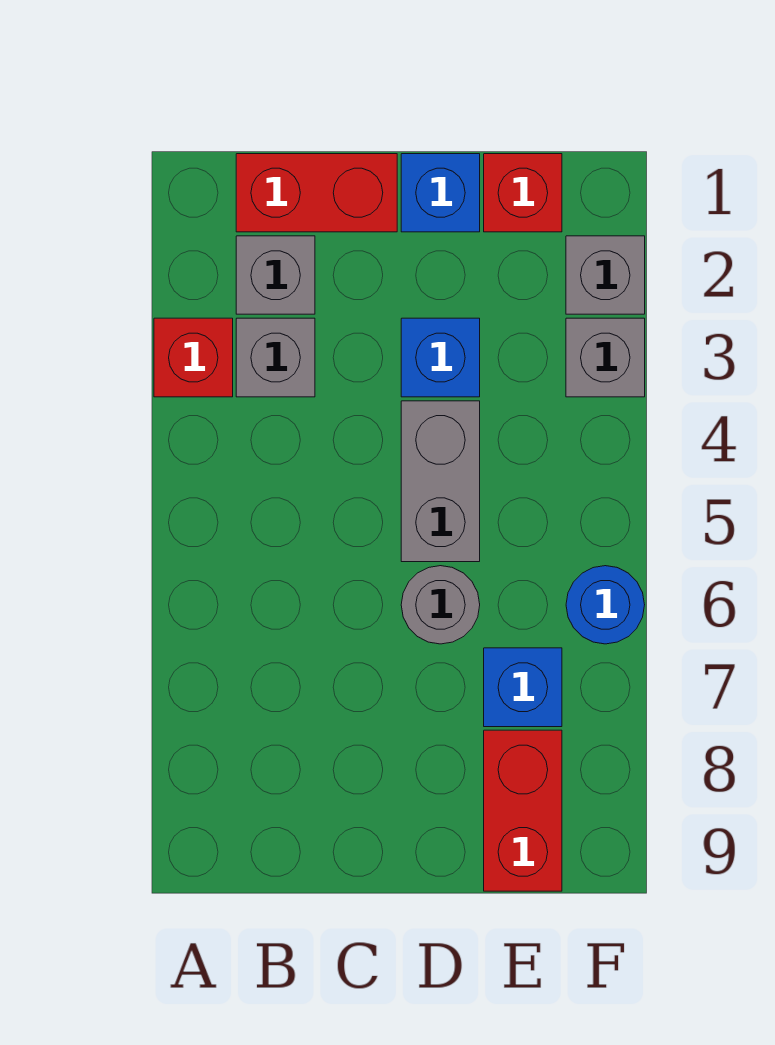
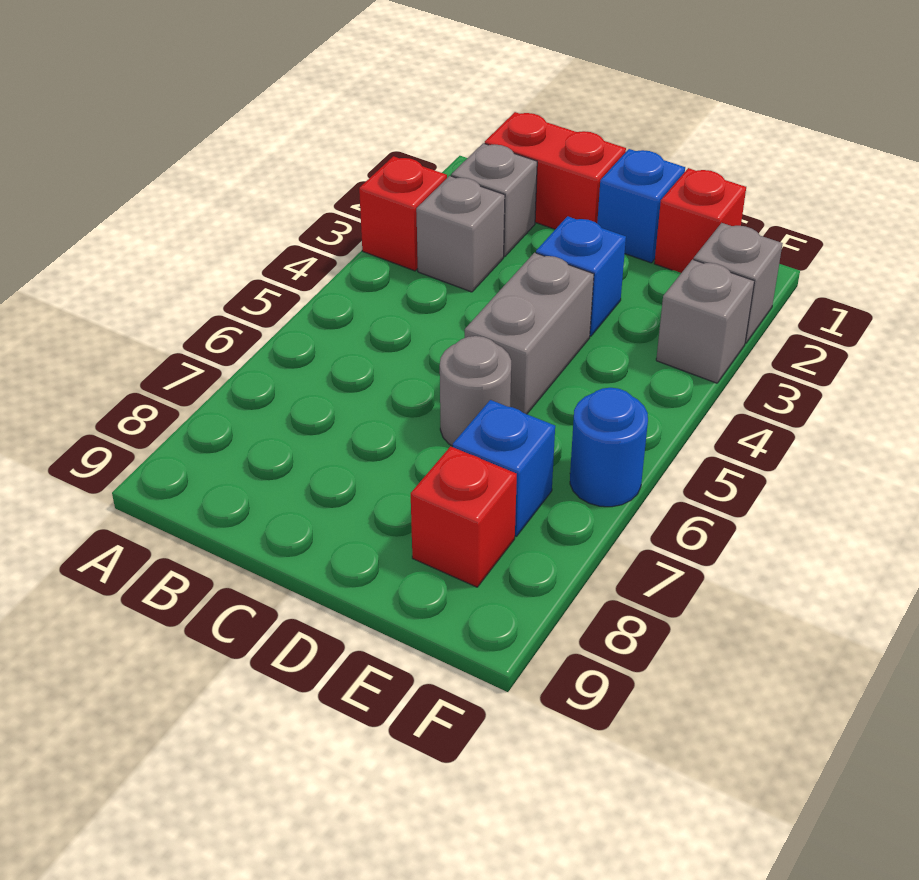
red brick E8:E9 level 1 -> red brick E8 level 1

